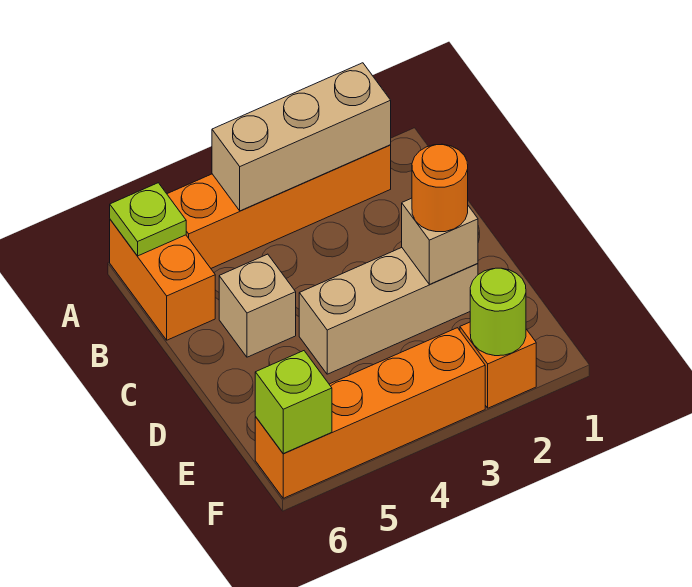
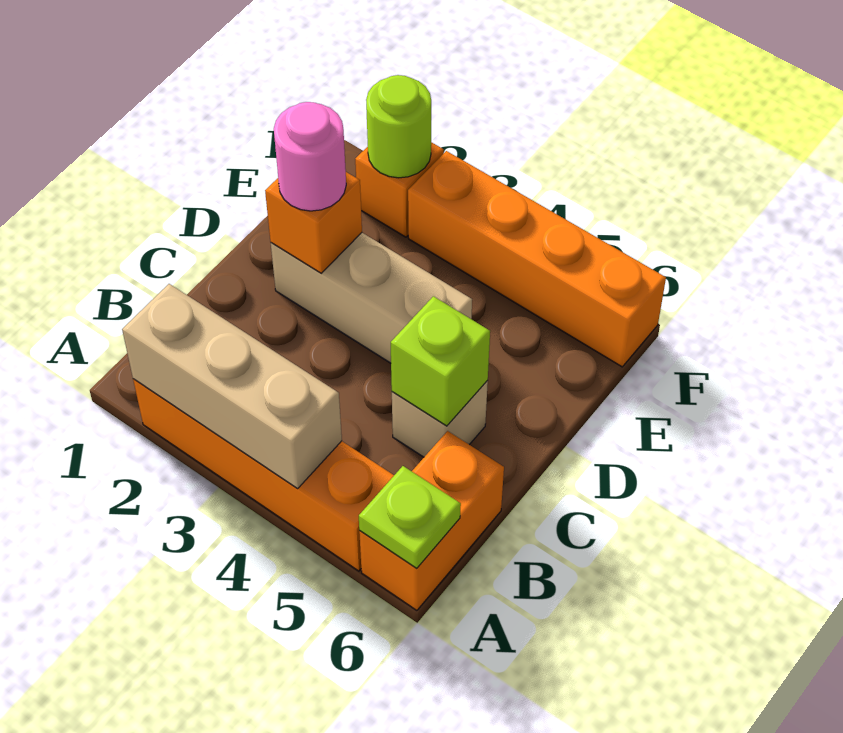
tan brick D2 level 2 -> orange brick D2 level 2
orange round brick D2 level 3 -> pink round brick D2 level 3
lime brick F6 level 2 -> lime brick C5 level 2

